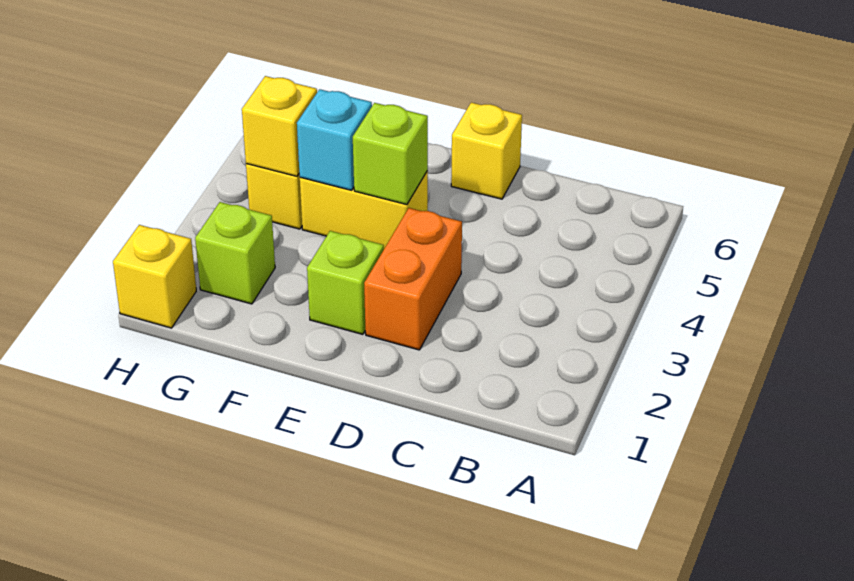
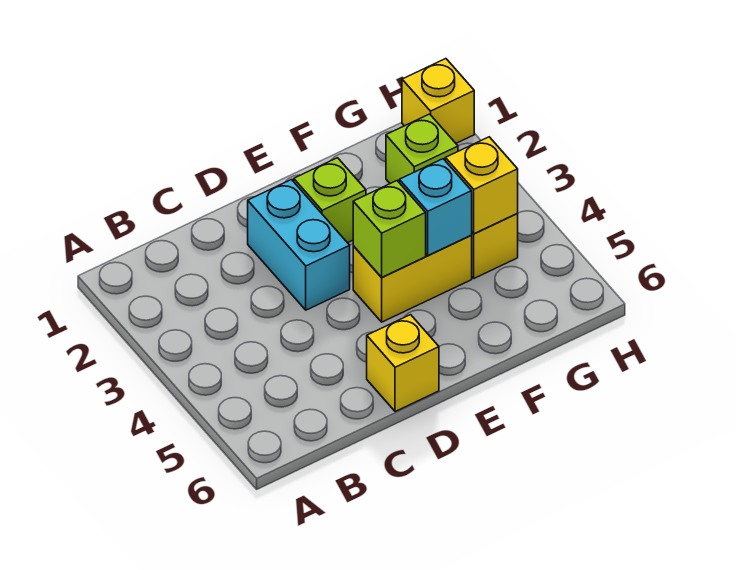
orange brick D2:D3 level 1 -> cyan brick D2:D3 level 1

